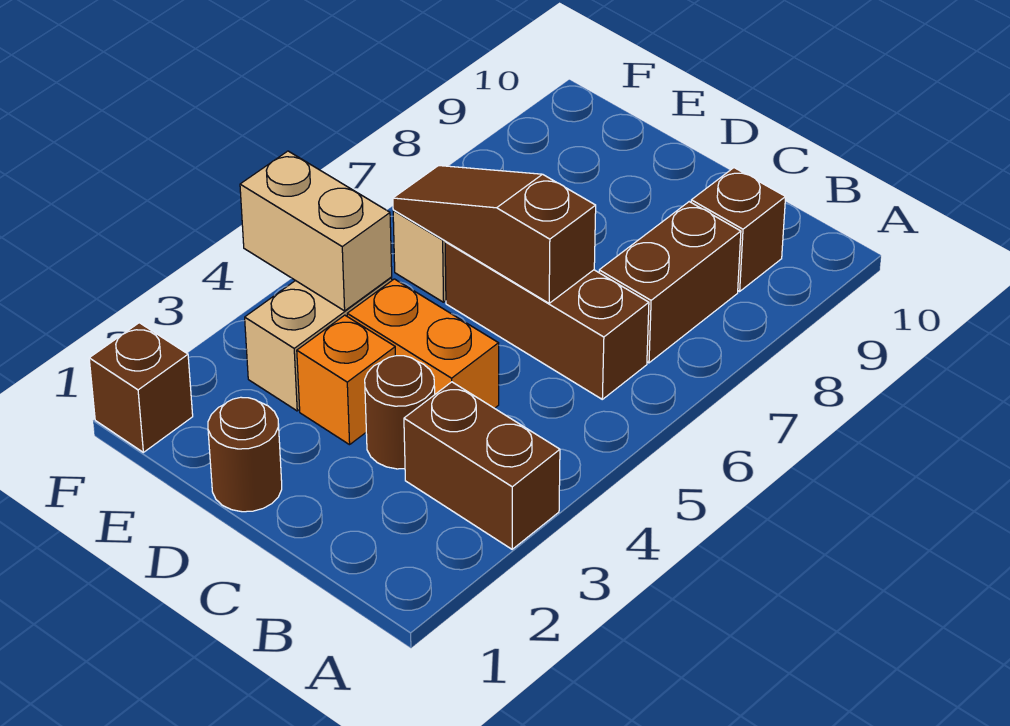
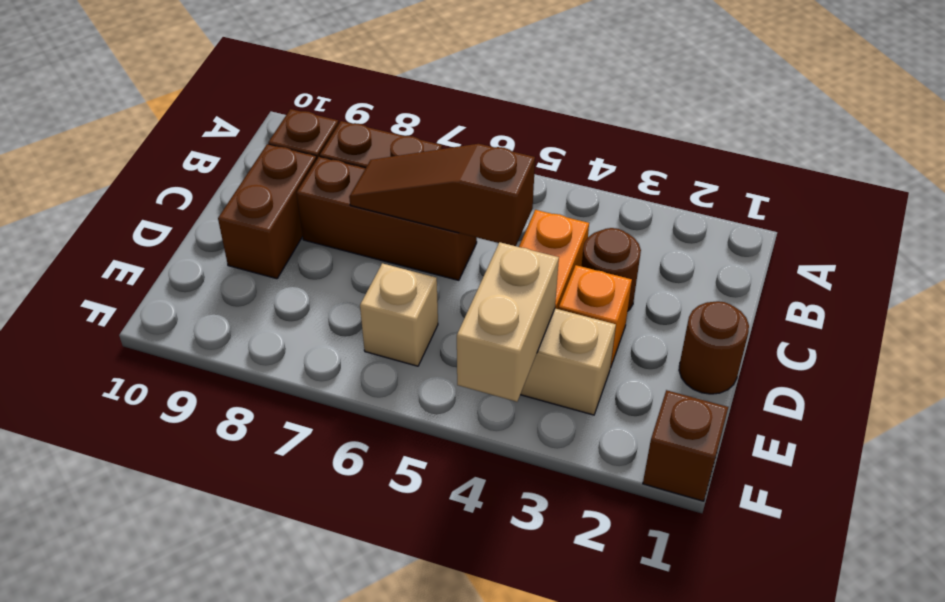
brown brick A3:B3 level 1 -> brown brick C9:D9 level 1
brown brick B6:D6 level 1 -> brown brick C6:C8 level 1
brown slope C6:E6 level 2 top C -> brown slope C5:C7 level 2 top 5

